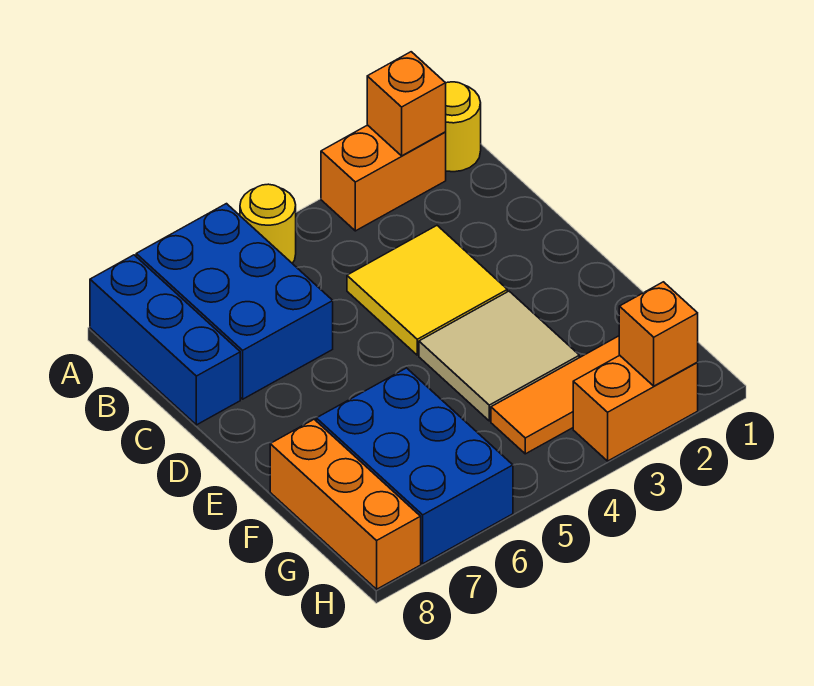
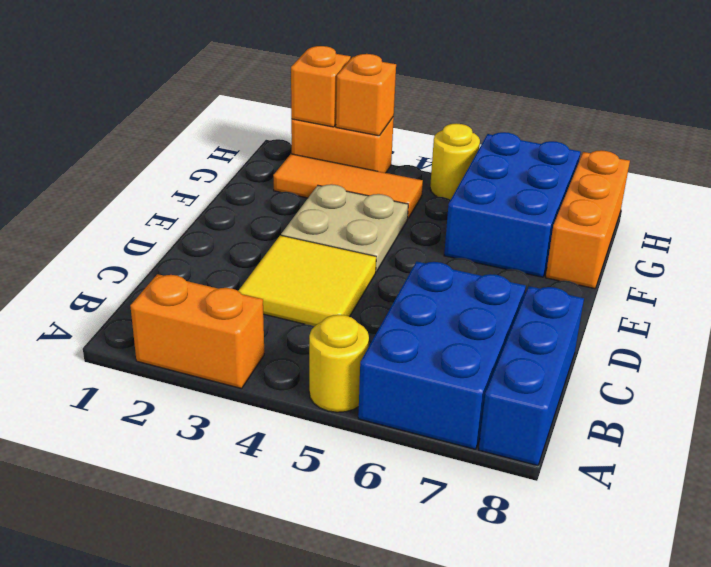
yellow round brick A1 level 1 -> yellow round brick H5 level 1
orange brick A2 level 2 -> orange brick H3 level 2
tan tile E3:F4 level 1 -> tan plate E3:F4 level 1

